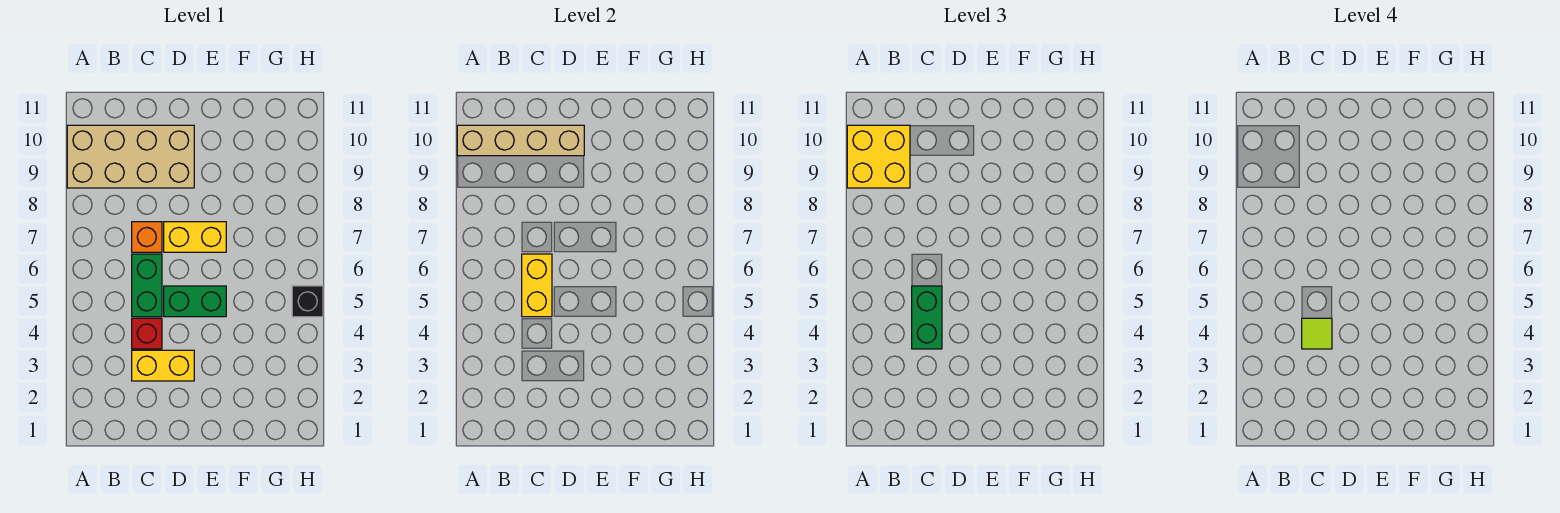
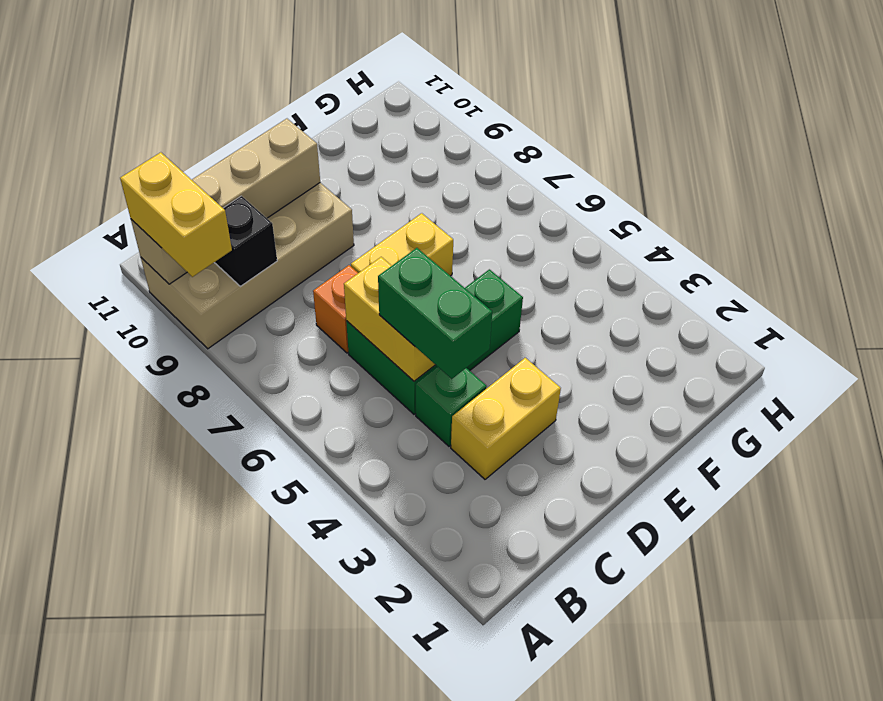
yellow brick A9:B10 level 3 -> yellow brick A9:A10 level 3
red brick C4 level 1 -> green brick C4 level 1
lime tile C4 level 4 -> none
black brick H5 level 1 -> black brick B9 level 2

